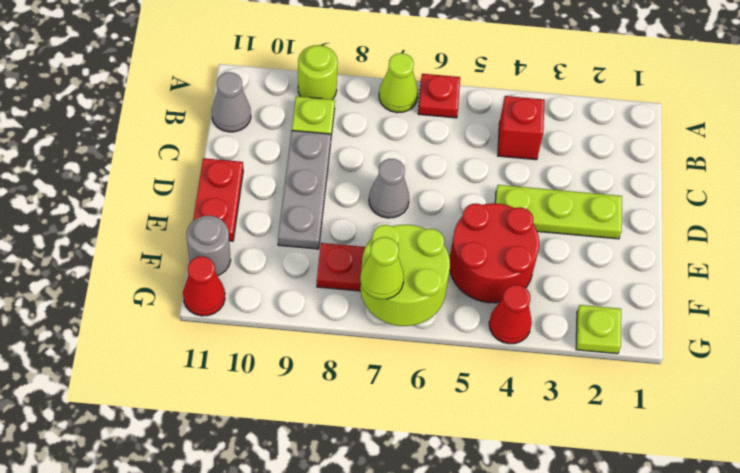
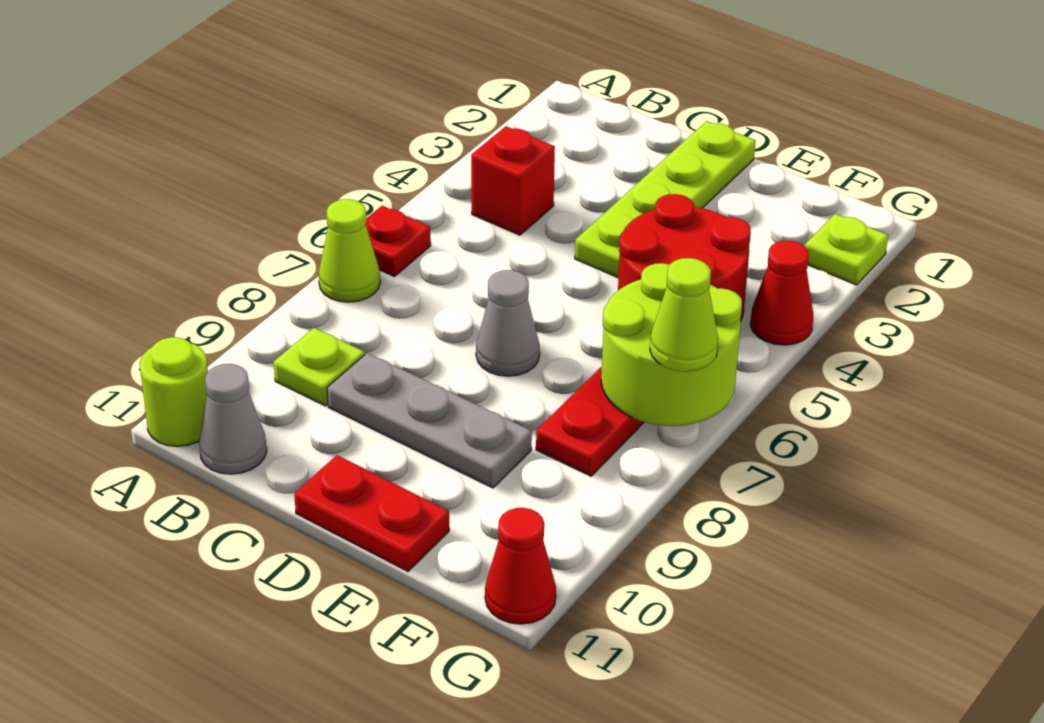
lime round brick A9 level 1 -> lime round brick A11 level 1
lime plate D2:D4 level 1 -> lime plate D1:D4 level 1
grey round brick F11 level 1 -> none

